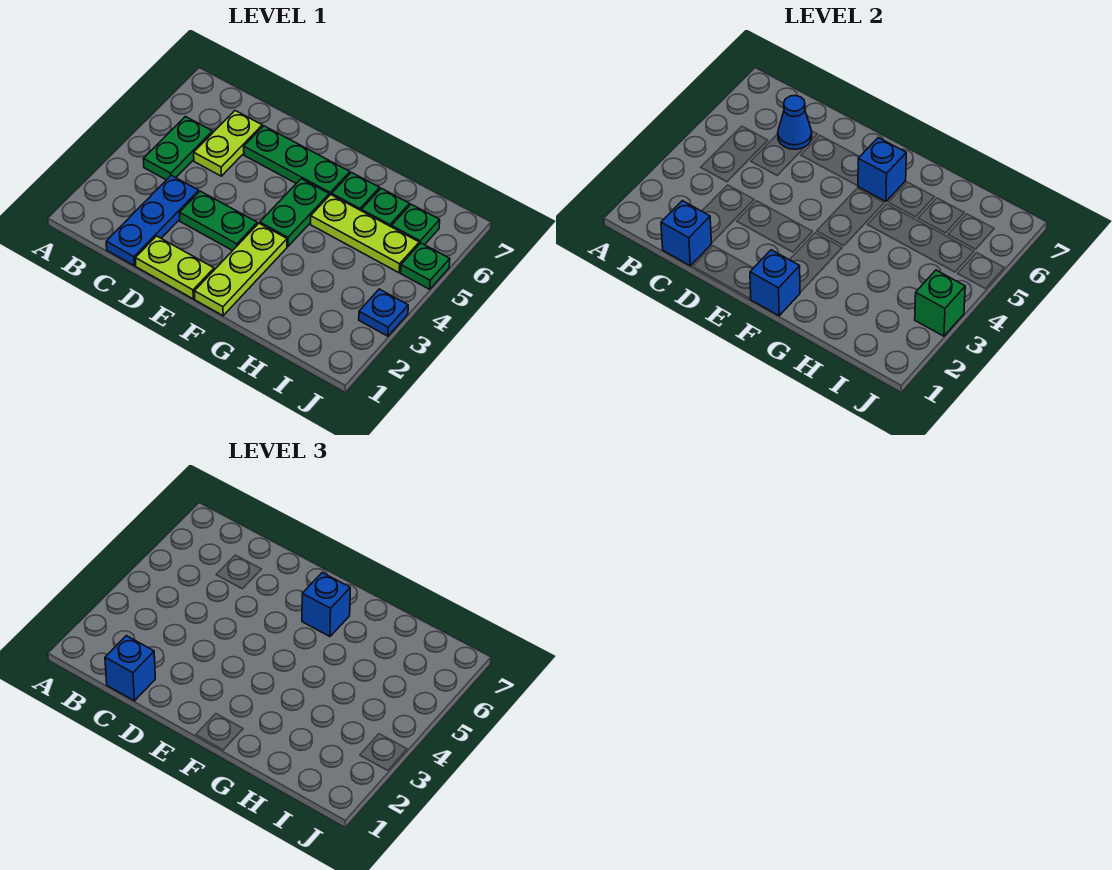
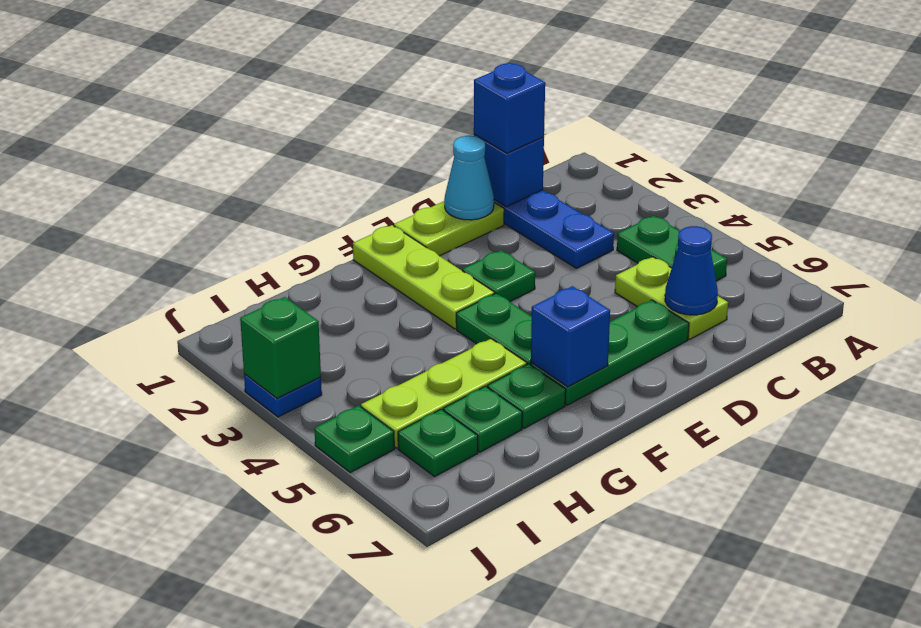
none -> cyan cone D1 level 2
green plate D3:E3 level 1 -> green plate E3 level 1
blue brick F1 level 2 -> none
blue brick F6 level 3 -> none

